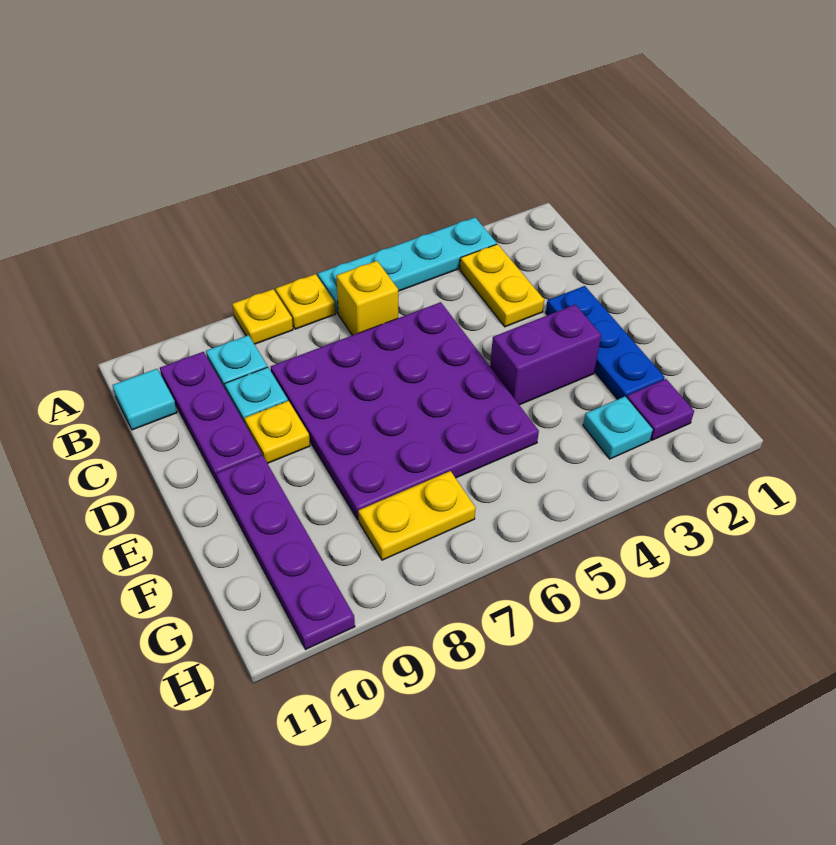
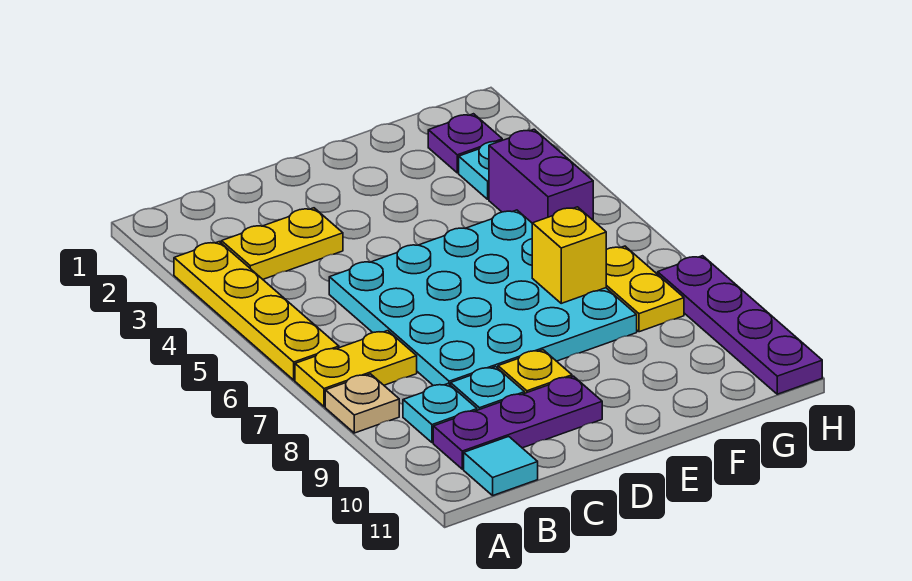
cyan plate A3:A6 level 1 -> yellow plate A3:A6 level 1
yellow plate A7 level 1 -> yellow plate A7:B7 level 1
yellow plate A8 level 1 -> tan plate A8 level 1
yellow brick B6 level 1 -> yellow brick F7 level 2
purple plate C5:F8 level 1 -> cyan plate C5:F8 level 1
blue plate D2:F2 level 1 -> none
purple brick E3:E4 level 1 -> purple brick G4:G5 level 1
purple plate E10:H10 level 1 -> purple plate H8:H11 level 1

